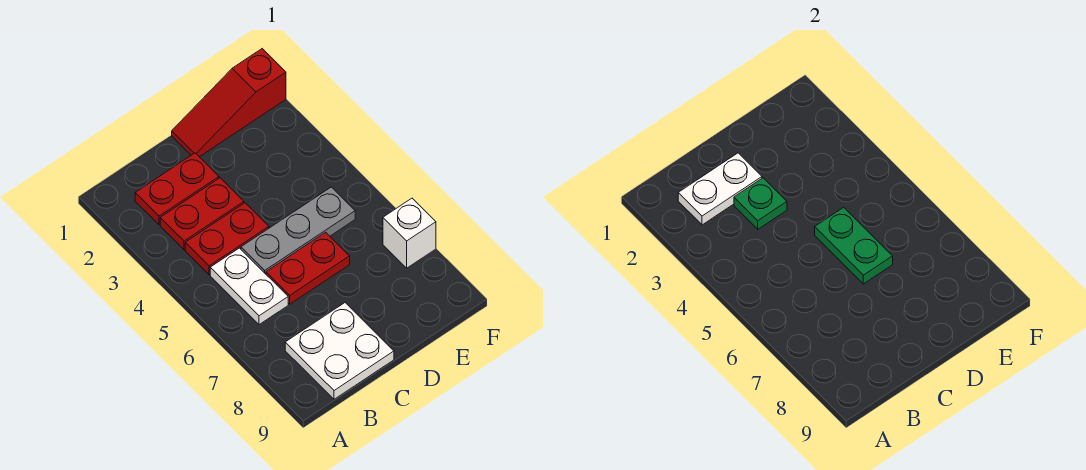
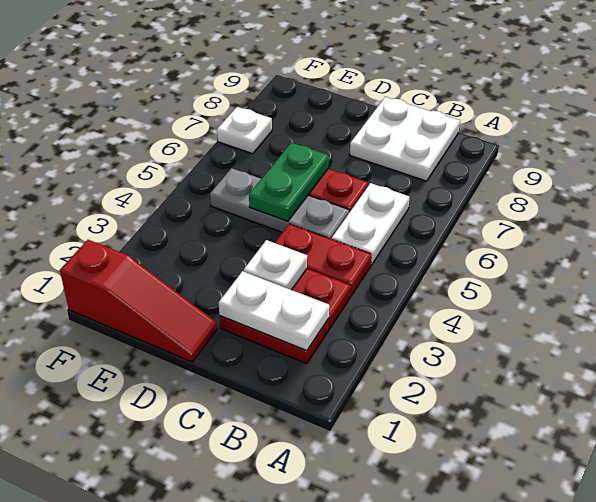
green plate C3 level 2 -> white plate C3 level 2
white brick F7 level 1 -> white plate F7 level 1

